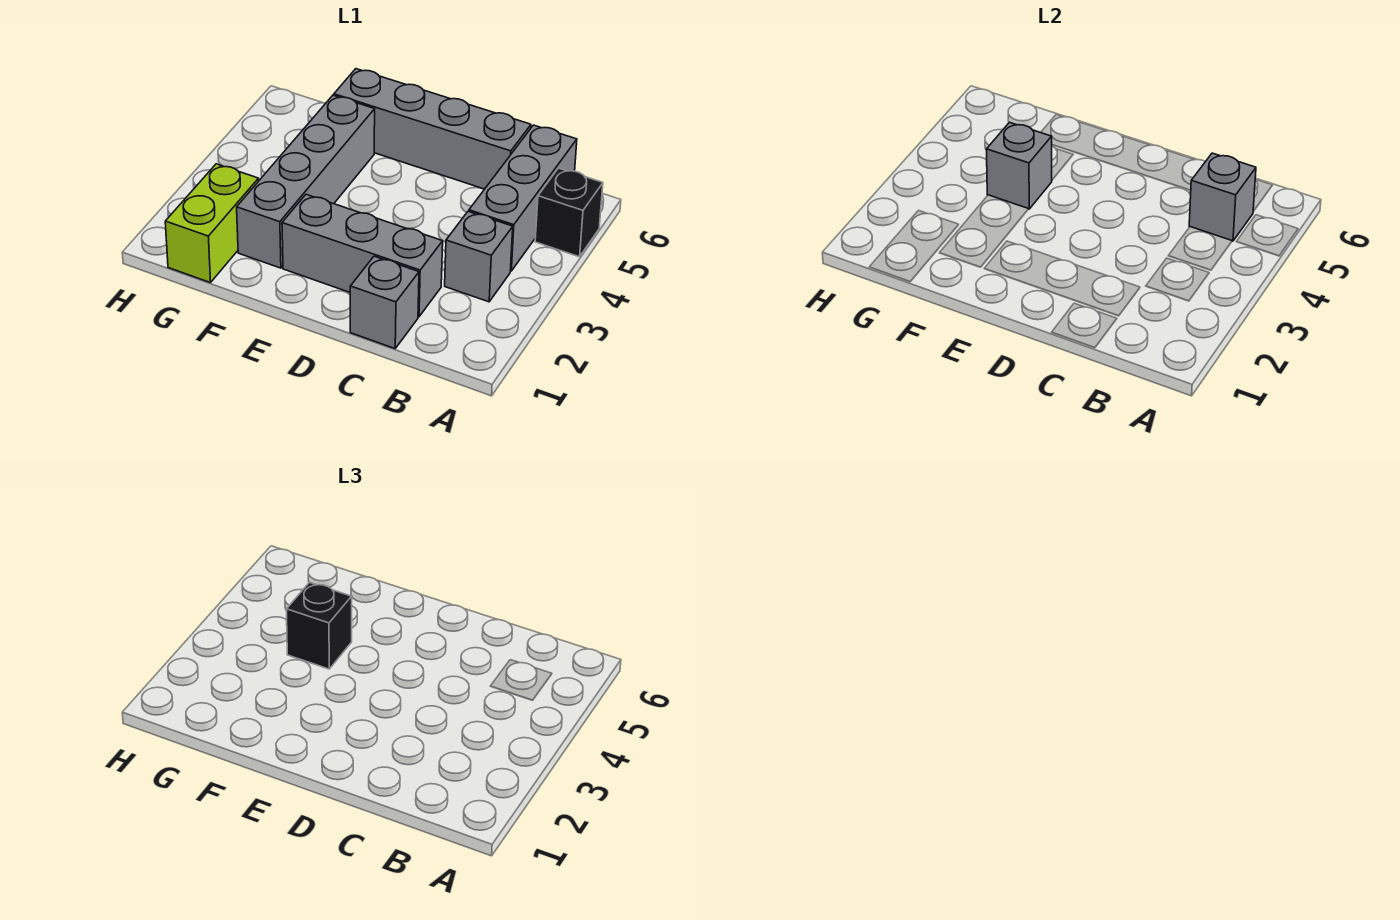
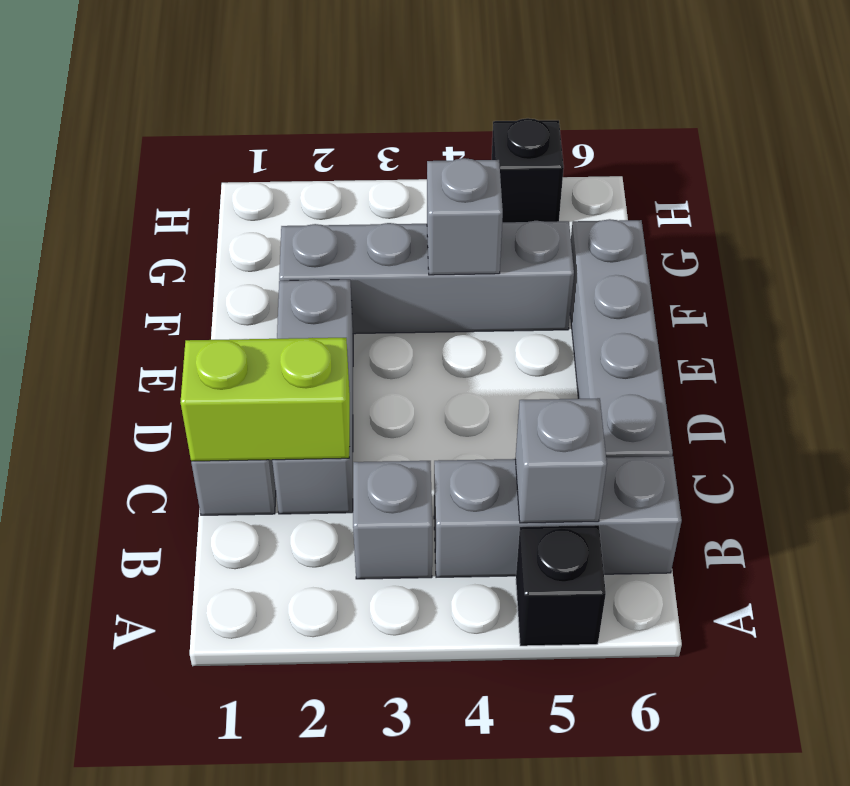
black brick F4 level 3 -> black brick H5 level 1
lime brick G1:G2 level 1 -> lime brick C1:C2 level 2

